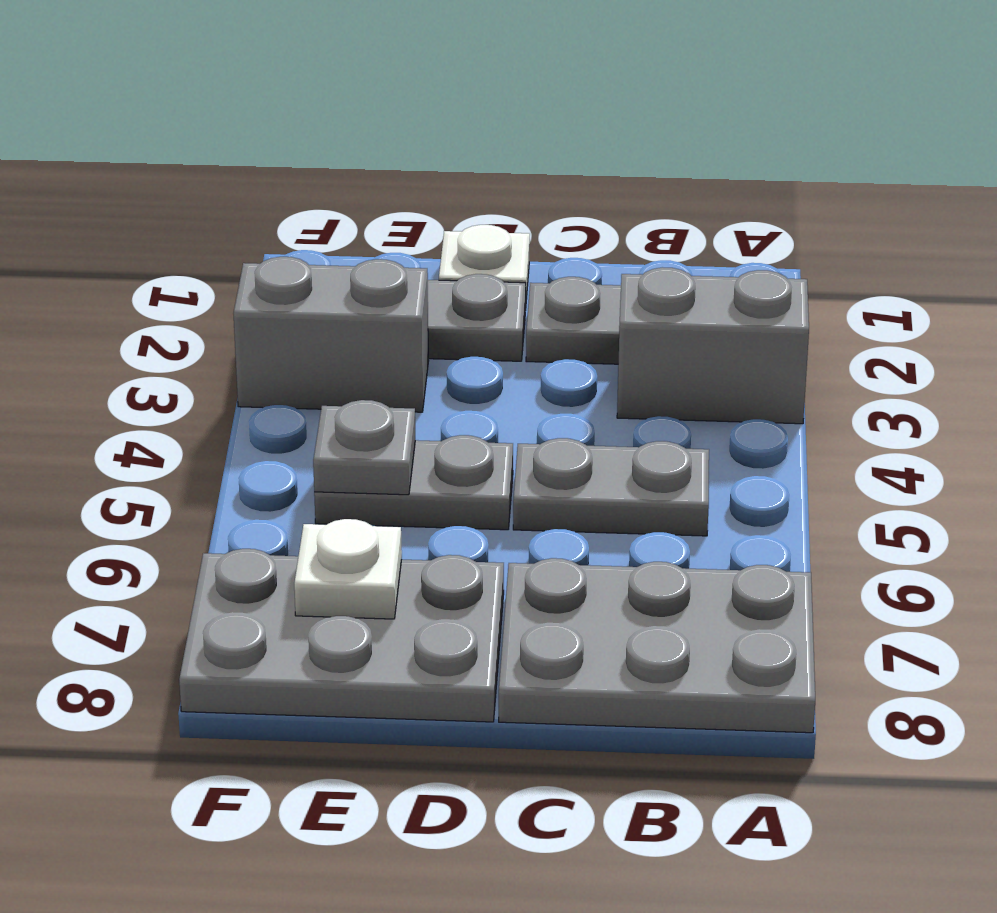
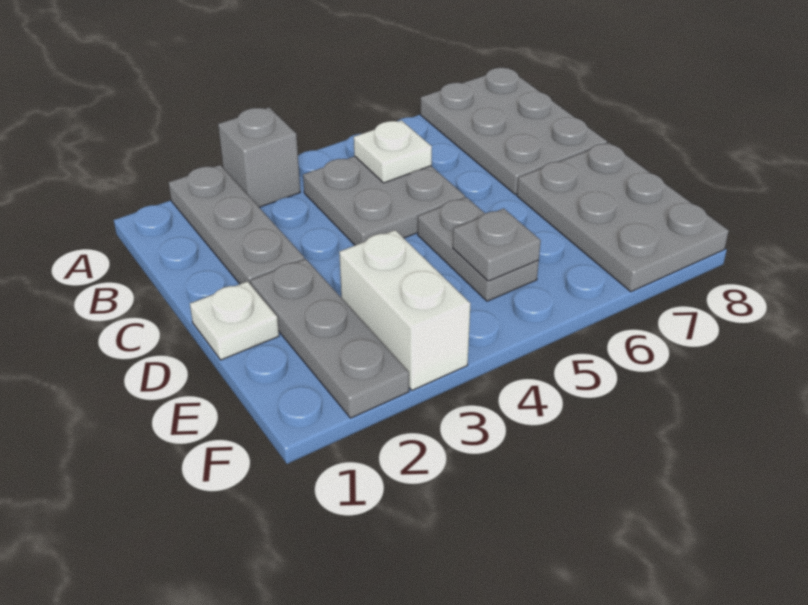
grey brick A3:B3 level 1 -> grey brick A3 level 1
grey plate B5:C5 level 1 -> grey plate B4:C5 level 1
grey brick E3:F3 level 1 -> white brick E3:F3 level 1
white plate E7 level 2 -> white plate B5 level 2

